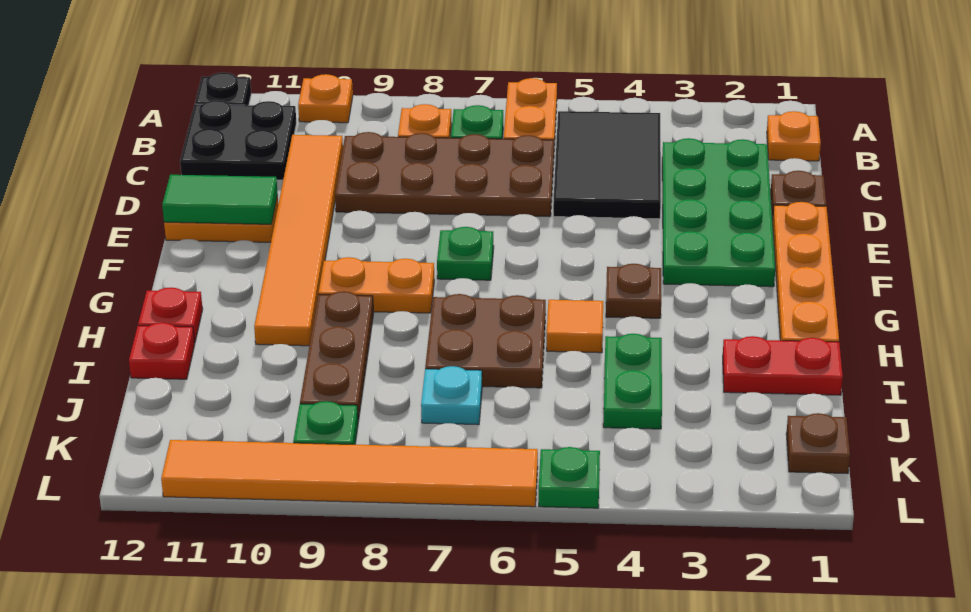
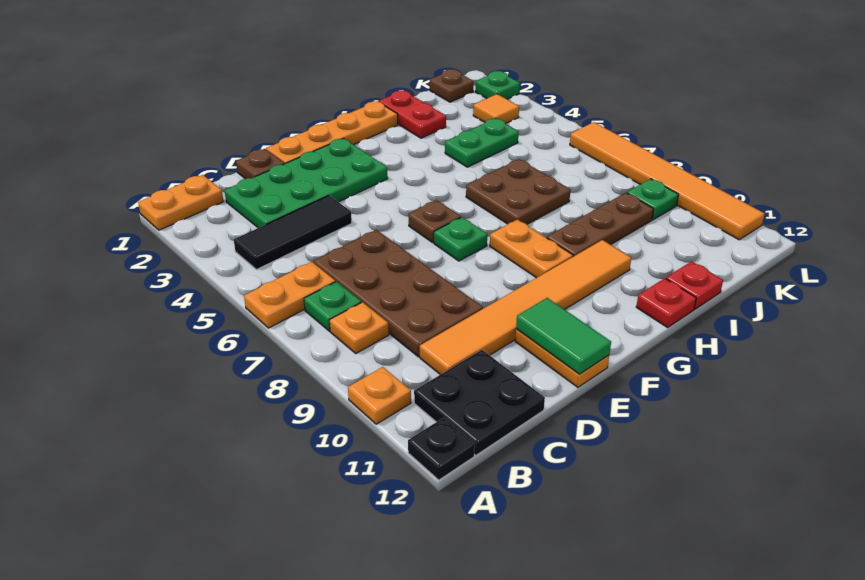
orange plate B1 level 1 -> orange plate A1:B1 level 1
black tile B4:D5 level 1 -> black tile B4:D4 level 1
brown plate G4 level 1 -> brown plate F6 level 1
orange tile H5 level 1 -> orange tile K3 level 1
cyan plate J7 level 1 -> none
green plate L5 level 1 -> green plate L2 level 1

